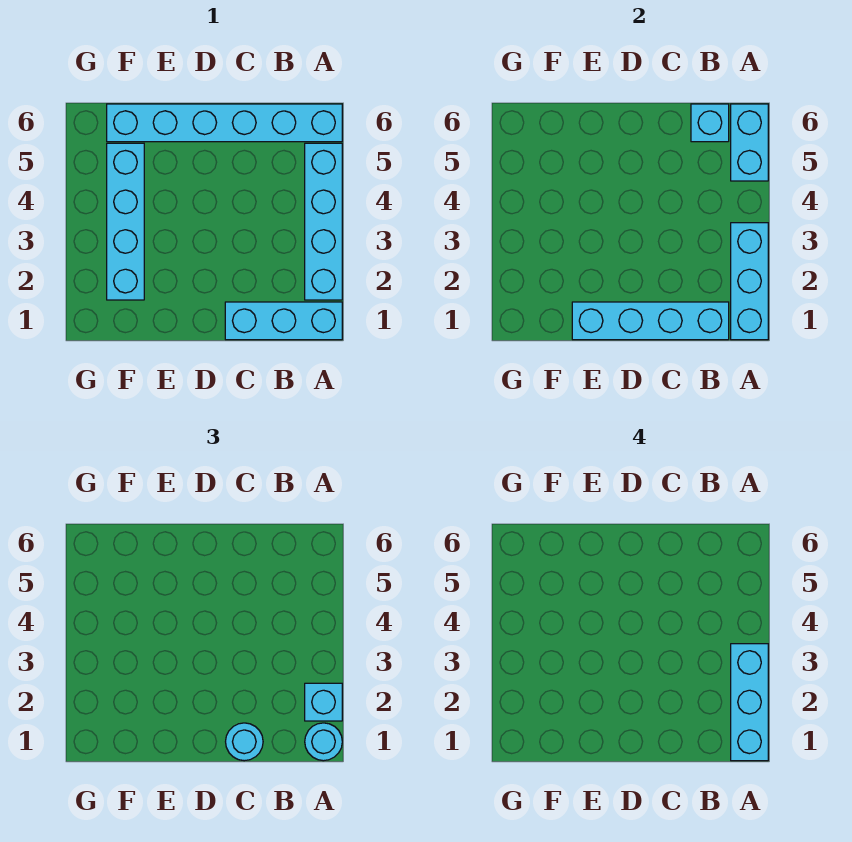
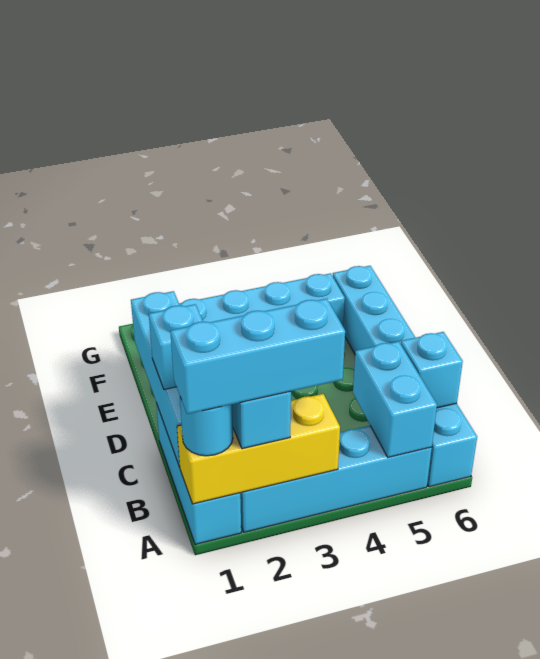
cyan brick A1:A3 level 2 -> yellow brick A1:A3 level 2
cyan brick A5:A6 level 2 -> cyan brick A5:B5 level 2
cyan round brick C1 level 3 -> cyan brick C1 level 3

